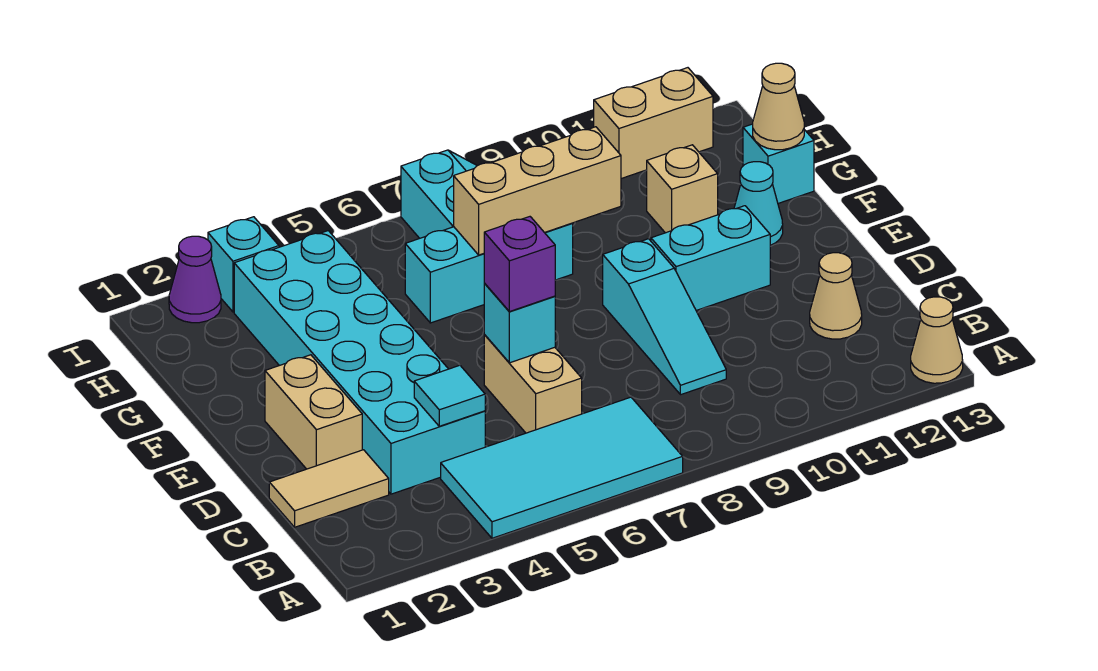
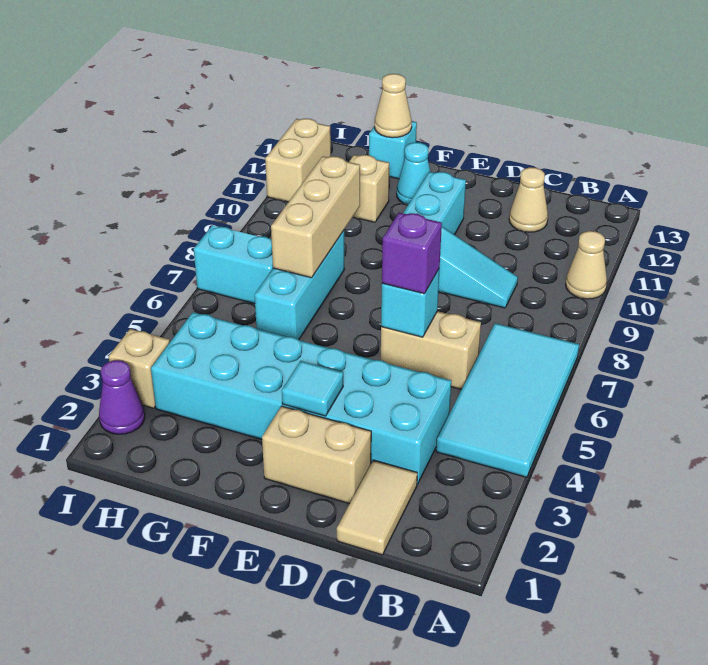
tan cone A13 level 1 -> tan cone A10 level 1
cyan tile C4 level 2 -> cyan tile E3 level 2
cyan brick I3 level 1 -> tan brick I3 level 1

